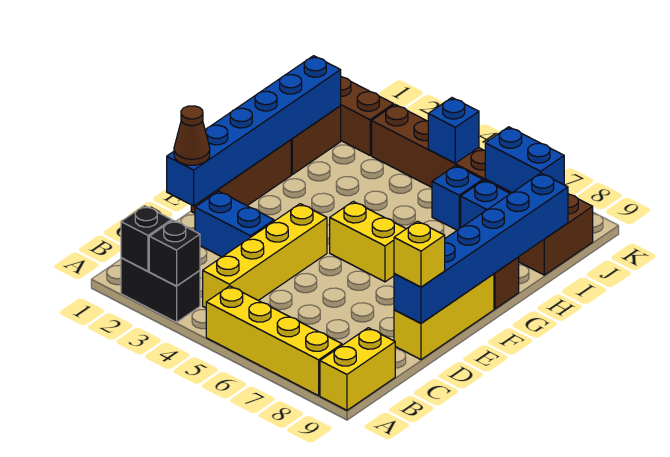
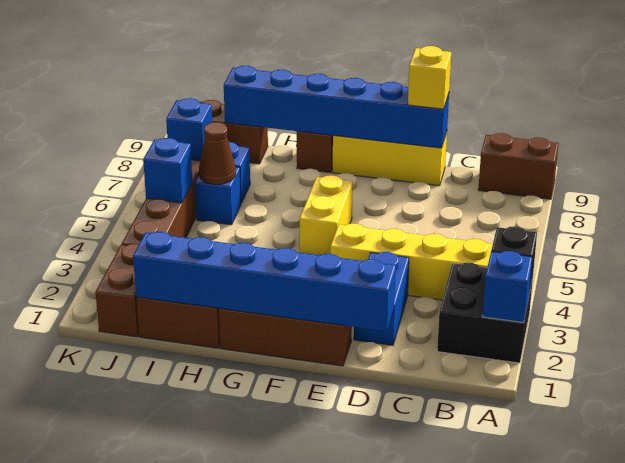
black brick A2:A3 level 1 -> black brick A2:B3 level 1
black brick A2 level 2 -> blue brick A2 level 2
yellow brick A5:A8 level 1 -> none
yellow brick A9:B9 level 1 -> brown brick A9:B9 level 1
brown cone D1 level 3 -> brown cone I6 level 2
blue brick J7:J8 level 2 -> blue brick J7 level 2

